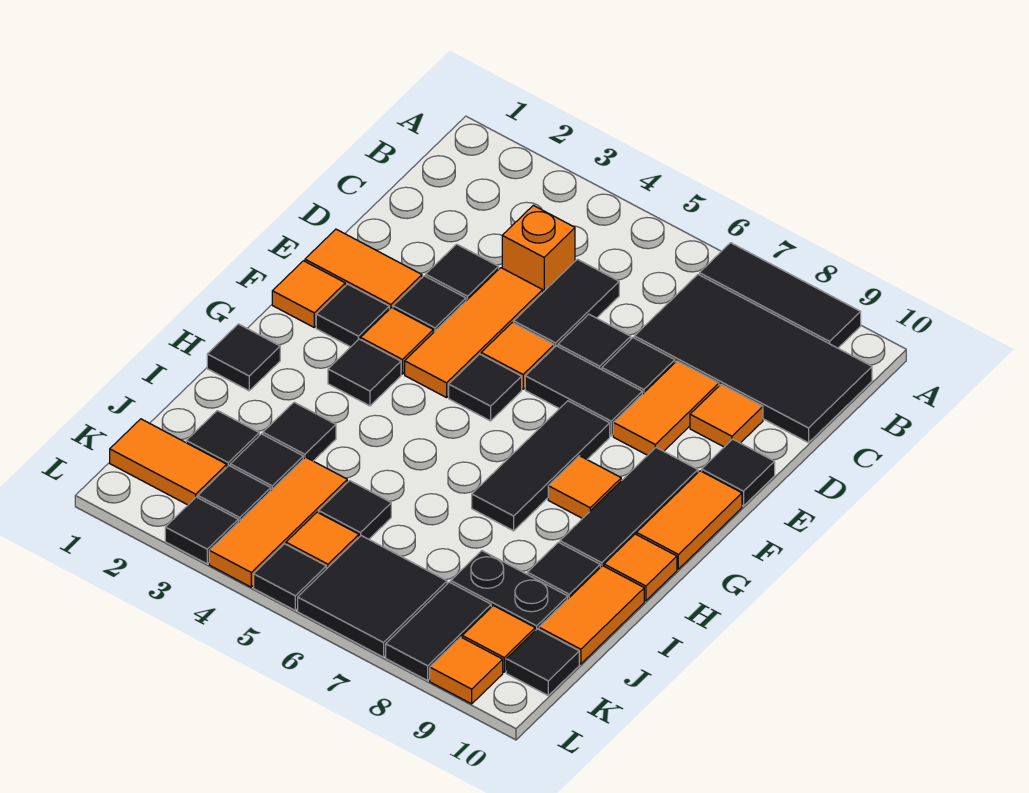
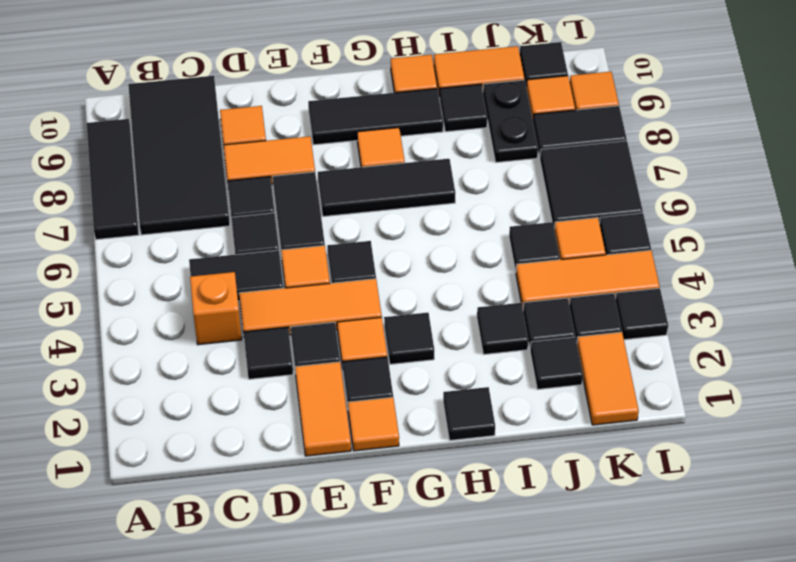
black tile E10 level 1 -> none
orange tile F10:G10 level 1 -> none

